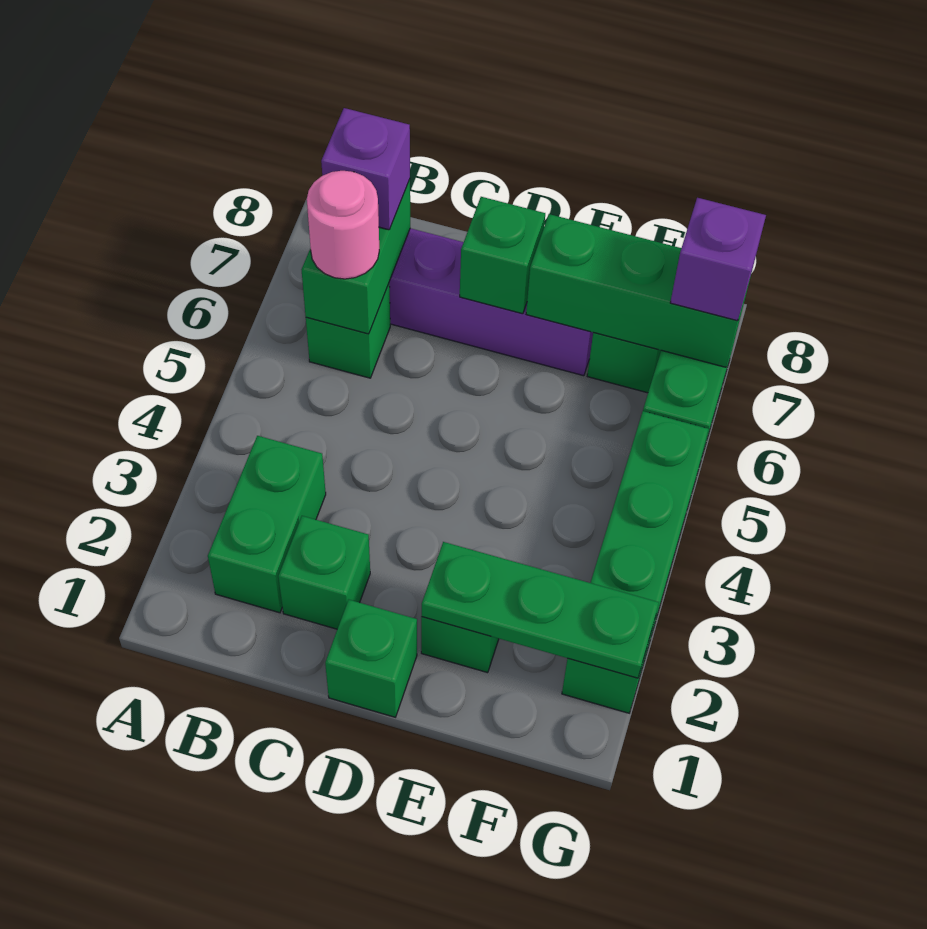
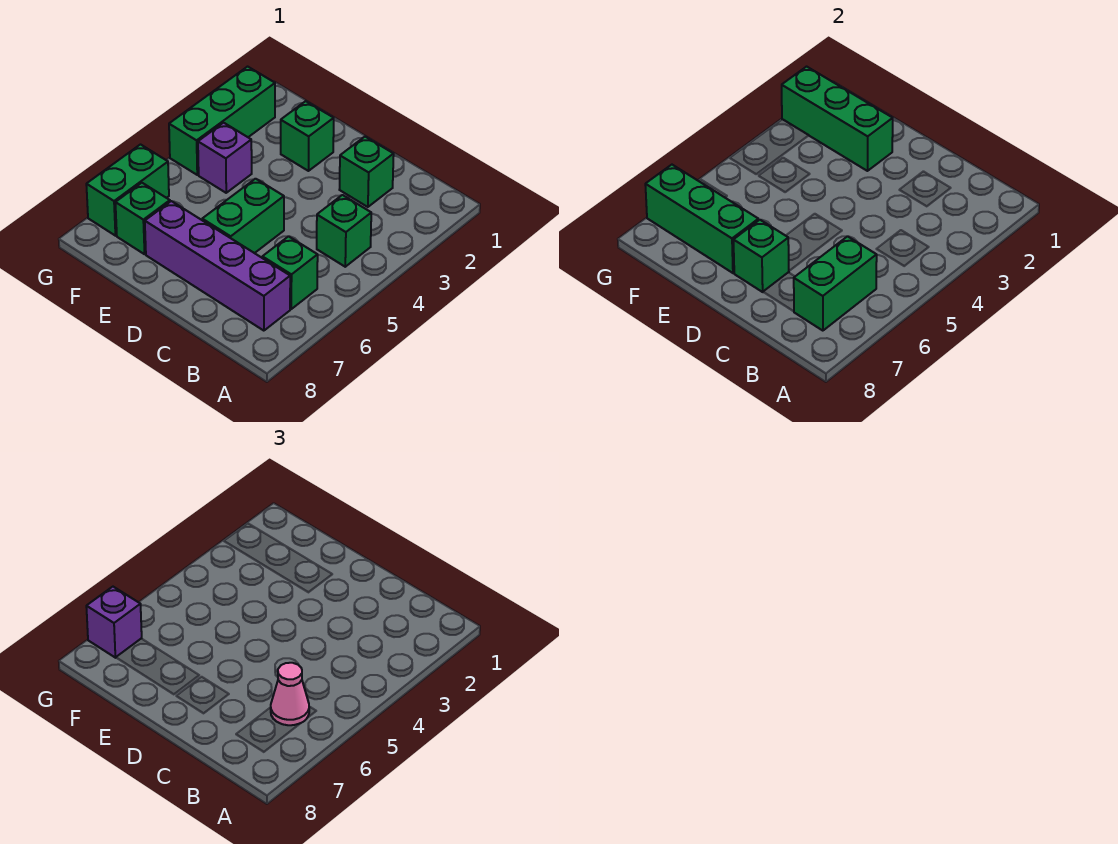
green brick B2:B3 level 1 -> green brick D5:D6 level 1
pink round brick B6 level 3 -> pink cone B6 level 3
purple brick B7 level 3 -> purple brick F4 level 1
green brick D1 level 1 -> green brick B4 level 1
green plate E2:G2 level 2 -> green brick E2:G2 level 2
green brick G2:G5 level 1 -> green brick G2:G4 level 1

